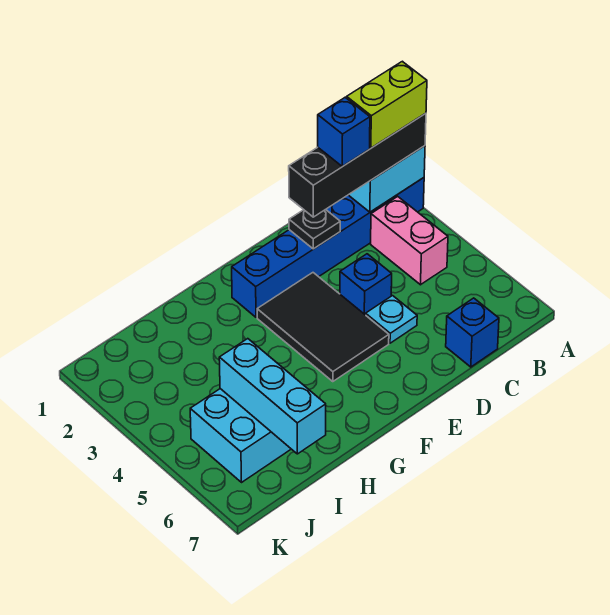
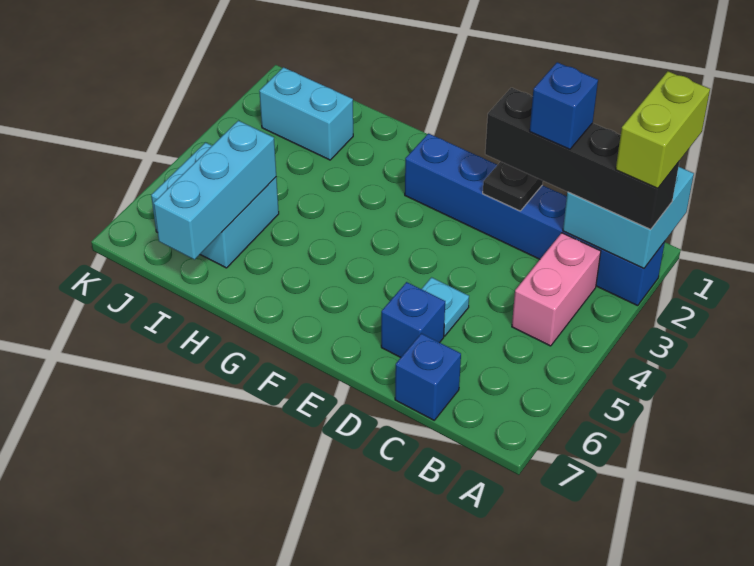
lime brick A2:B2 level 4 -> lime brick A1:A2 level 4
blue brick D4 level 1 -> blue brick D6 level 1
black tile E3:F5 level 1 -> none
none -> cyan brick I2:J2 level 1

